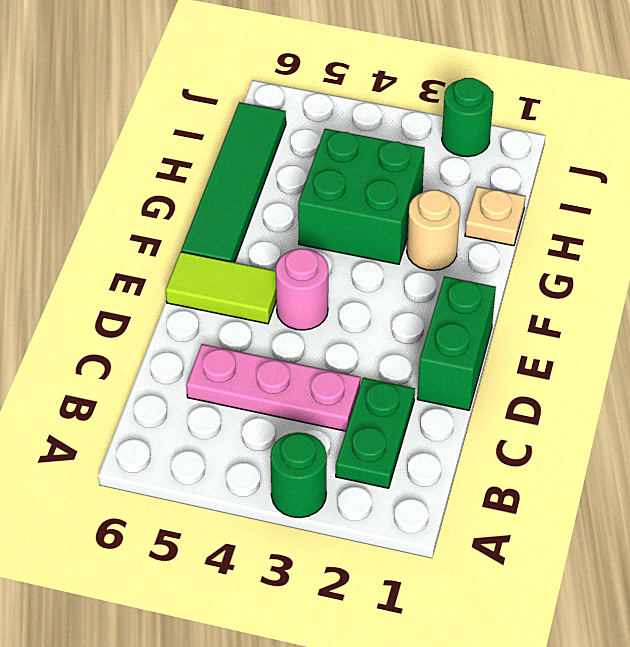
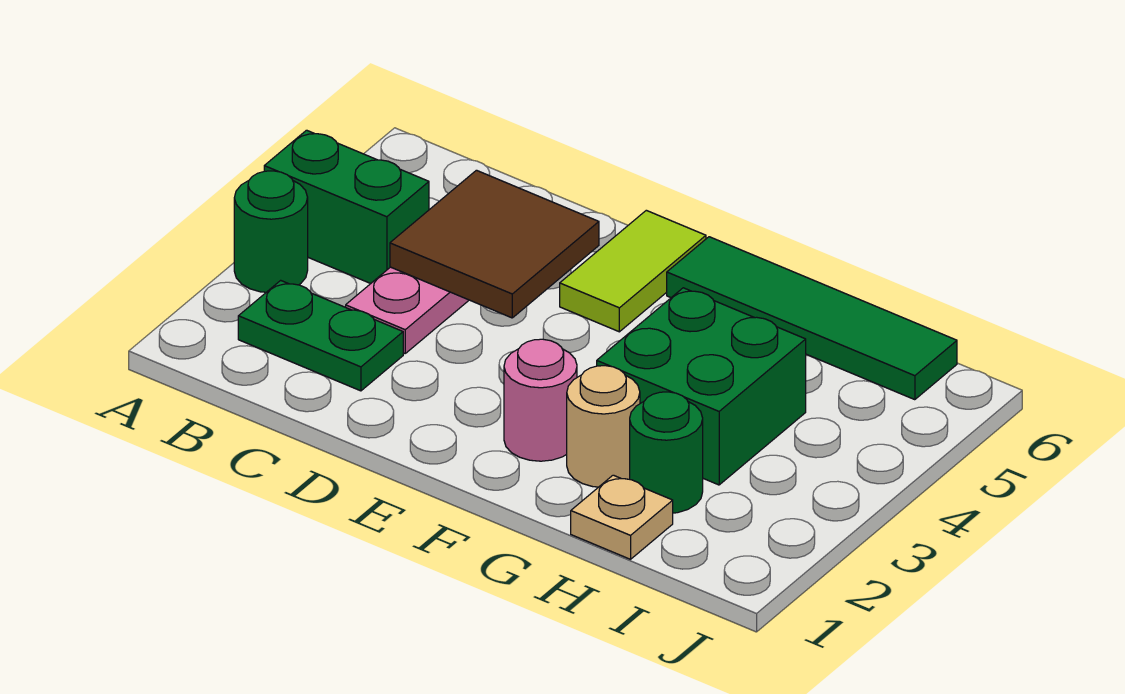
none -> brown tile C4:D5 level 2
green brick D1:E1 level 1 -> green brick A4:B4 level 1
pink round brick E4 level 1 -> pink round brick F2 level 1
green round brick J2 level 1 -> green round brick H2 level 1

